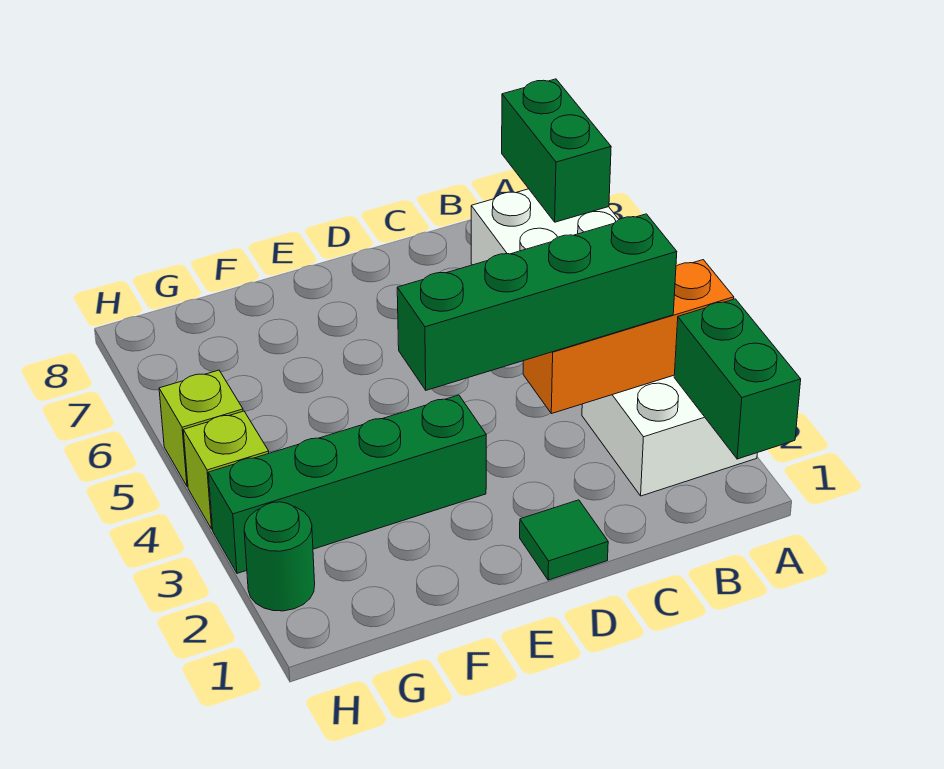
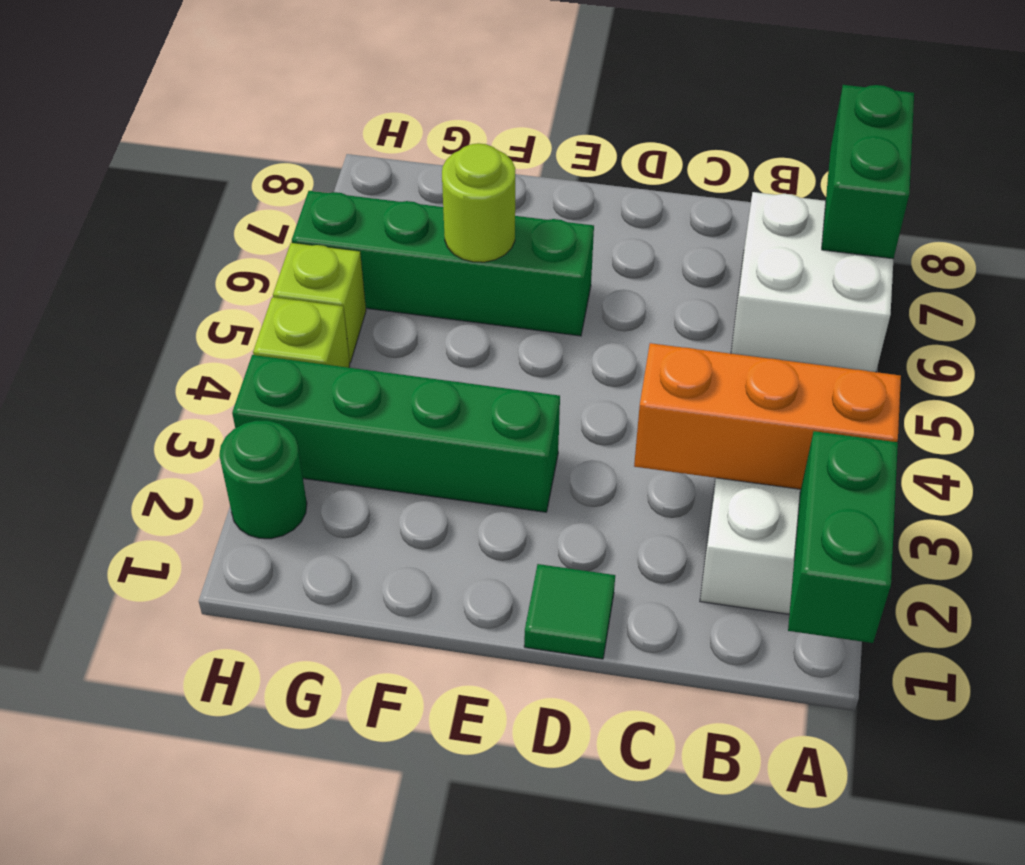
green brick B3:E3 level 3 -> green brick E6:H6 level 1
none -> lime round brick F6 level 2

